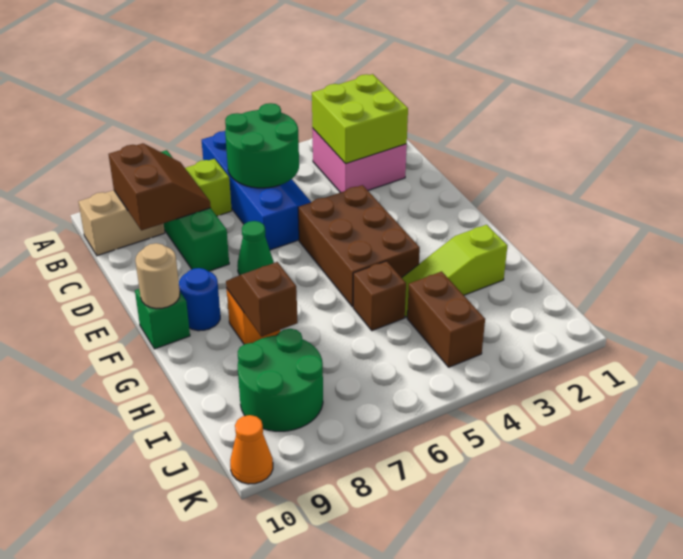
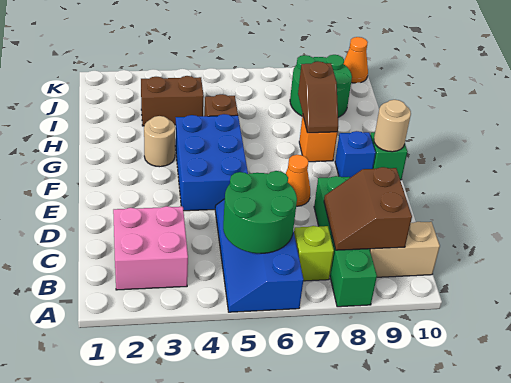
lime brick B2:C3 level 2 -> none
brown brick E4:G5 level 1 -> blue brick E4:G5 level 1
green cone E7 level 1 -> orange cone E7 level 1
blue round brick F9 level 1 -> blue brick F9 level 1
none -> tan round brick G3 level 1
lime slope H2:H4 level 1 top 2 -> none
brown brick I4:J4 level 1 -> brown brick I3:I4 level 1

